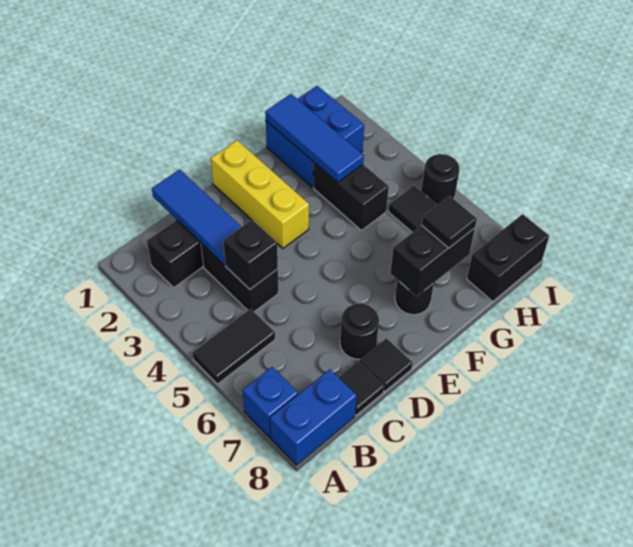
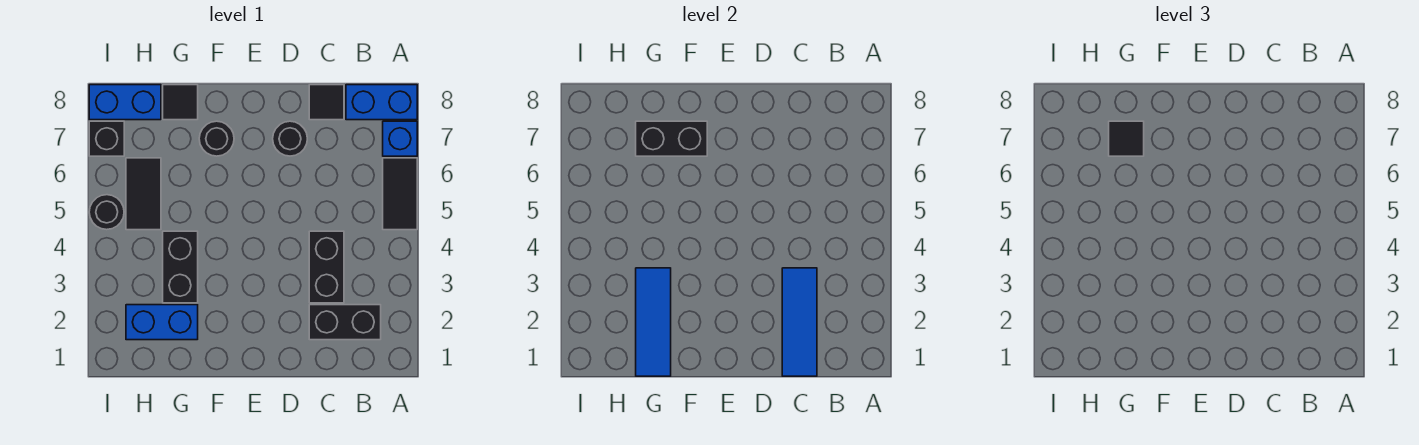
black tile A5:B5 level 1 -> black tile A5:A6 level 1
black brick C4 level 2 -> black brick I7 level 1
black tile D8 level 1 -> black tile G8 level 1
yellow brick E1:E3 level 1 -> none
blue brick G1:H2 level 1 -> blue brick G2:H2 level 1
black brick H8:I8 level 1 -> blue brick H8:I8 level 1

